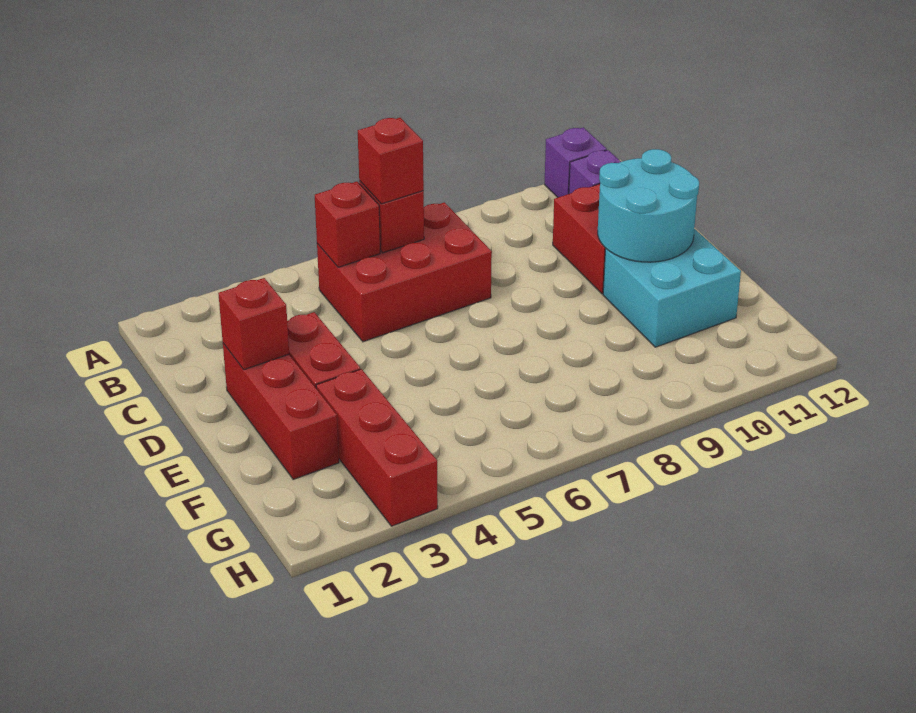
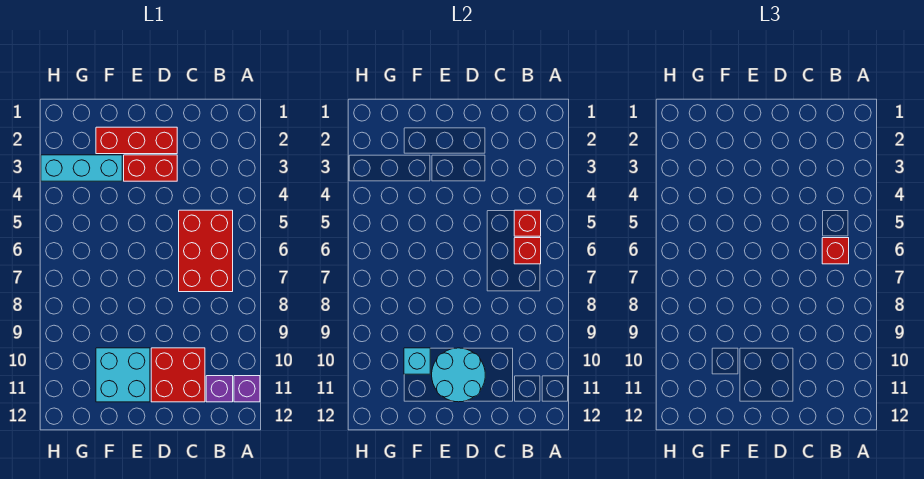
red brick D2 level 2 -> none
red brick F3:H3 level 1 -> cyan brick F3:H3 level 1
none -> cyan brick F10 level 2

